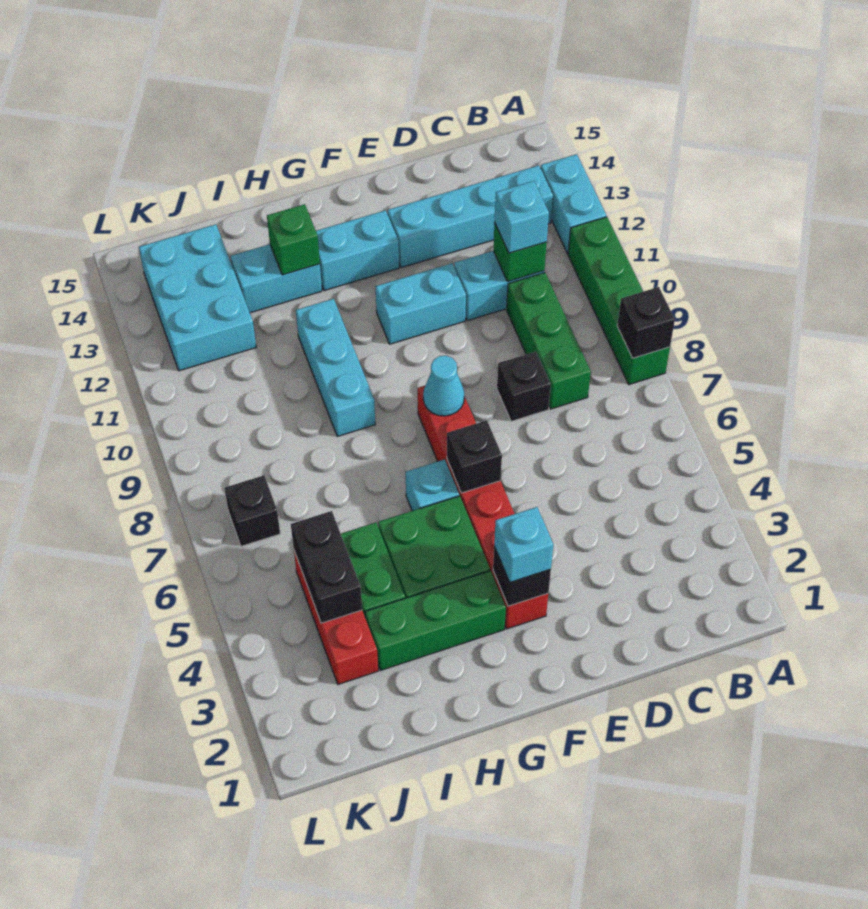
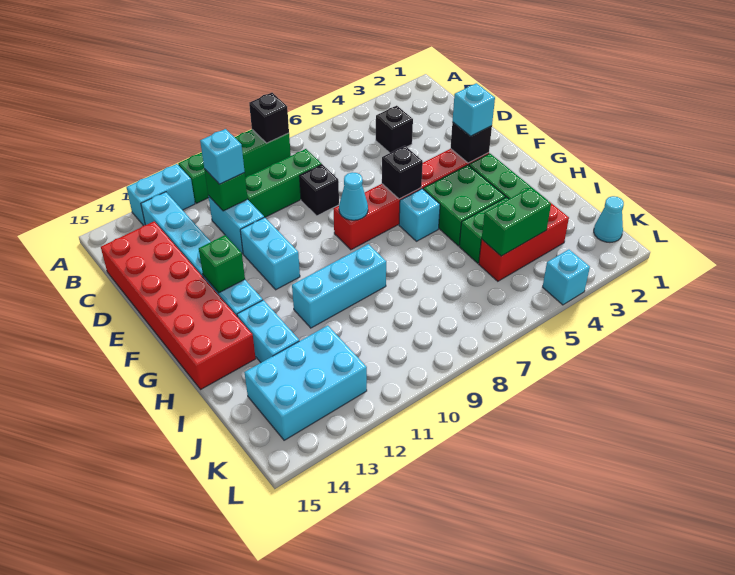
none -> red brick C14:H15 level 1
green brick H13 level 2 -> green brick F13 level 2
black brick J4:J5 level 2 -> green brick J4:J5 level 2
none -> cyan cone K1 level 1
black brick K7 level 1 -> black brick C4 level 1
none -> cyan brick L4 level 1

